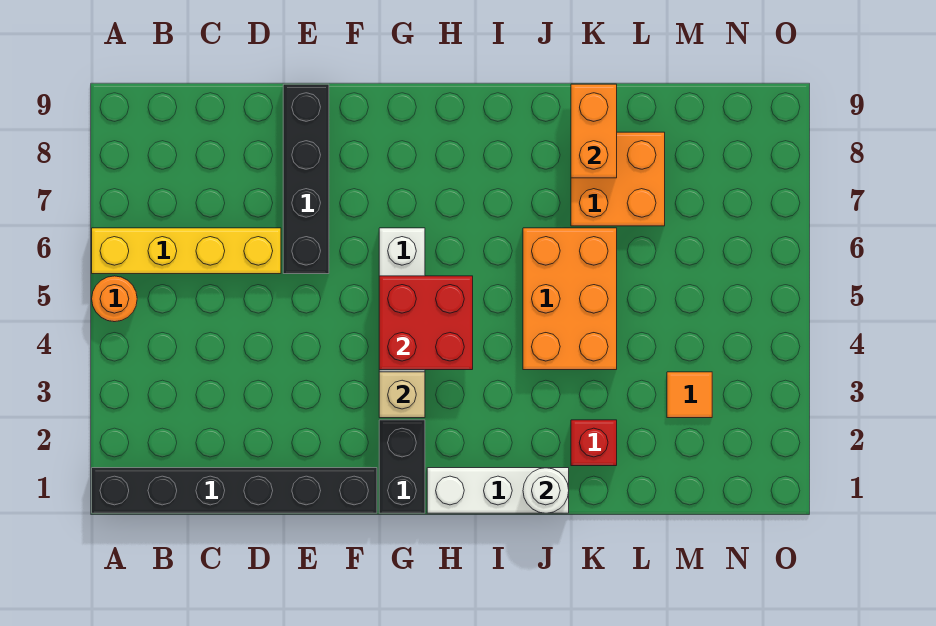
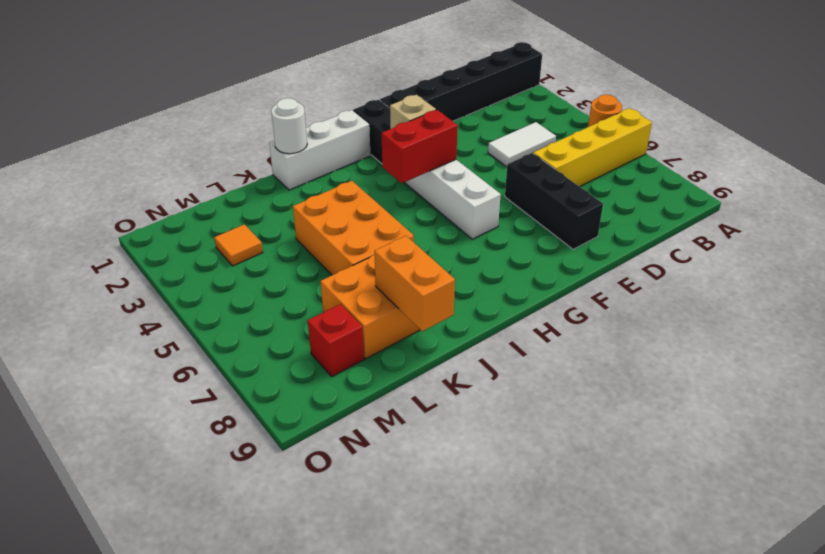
none -> white tile C4:D4 level 1
black brick E6:E9 level 1 -> black brick E6:E8 level 1
red brick G4:H5 level 2 -> red brick G4:H4 level 2
red brick K2 level 1 -> red brick M8 level 1

